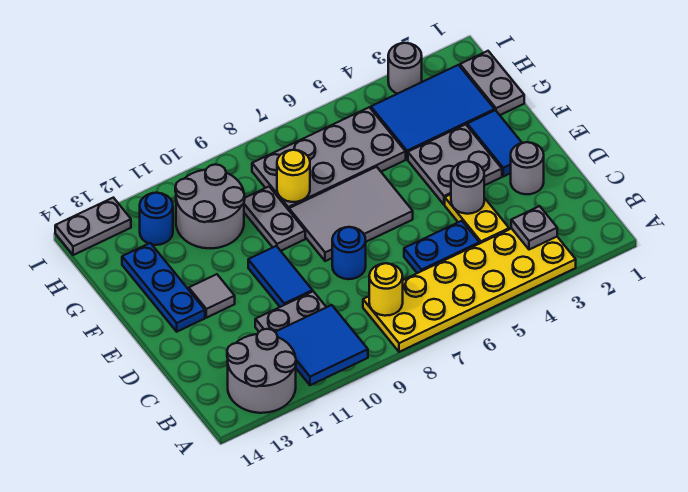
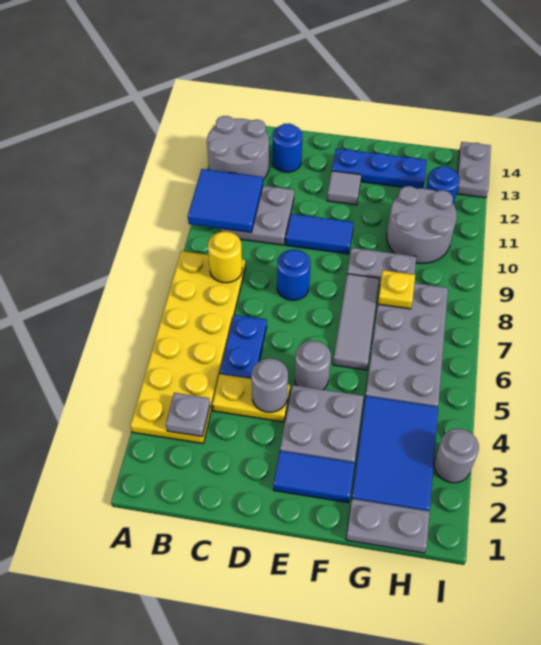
none -> blue round brick C13 level 1
grey round brick D2 level 1 -> grey round brick E5 level 1
grey tile E6:F8 level 1 -> grey tile F6:F8 level 1
yellow round brick G8 level 2 -> yellow plate G8 level 2

